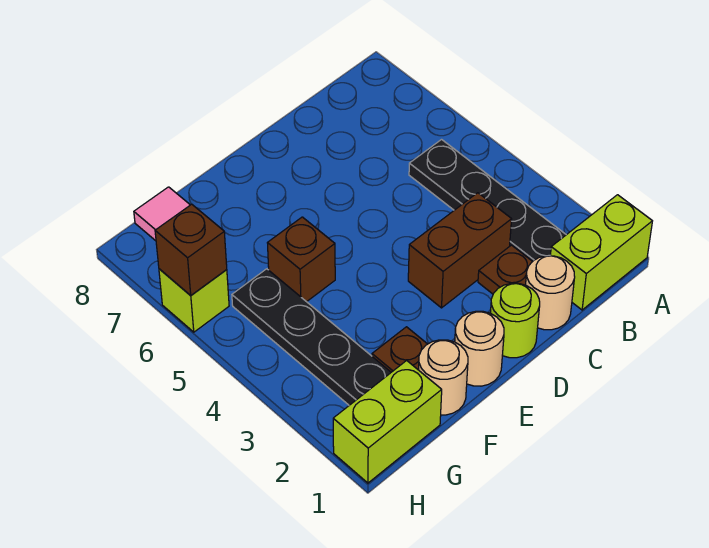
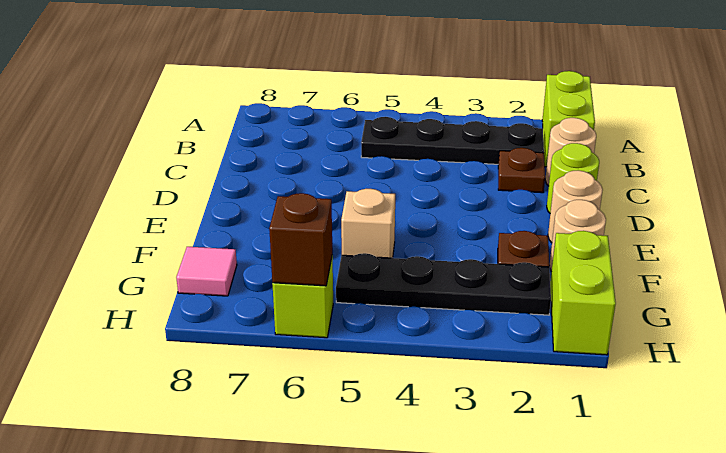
brown brick C3:D3 level 1 -> none
brown brick F5 level 1 -> tan brick F5 level 1

